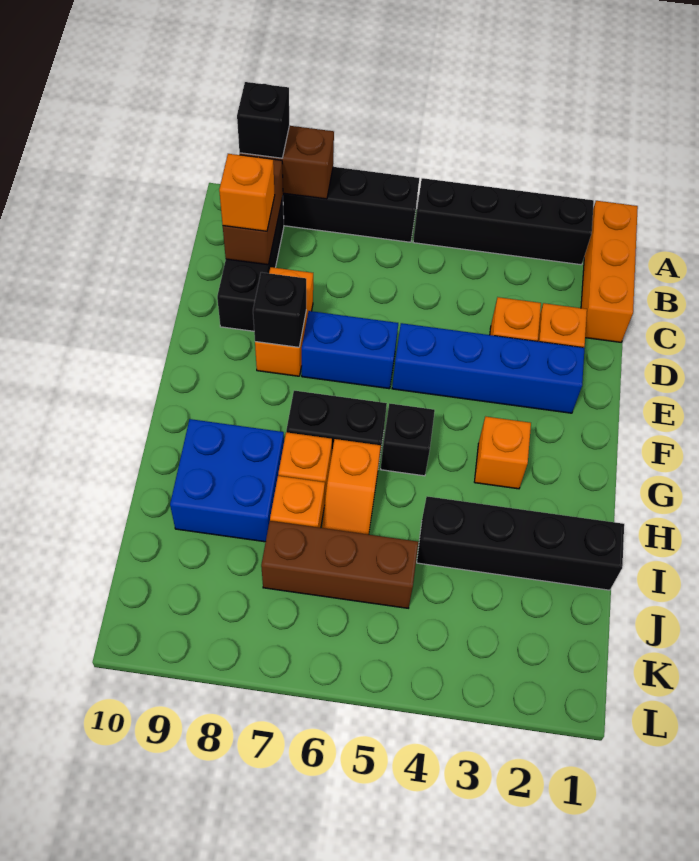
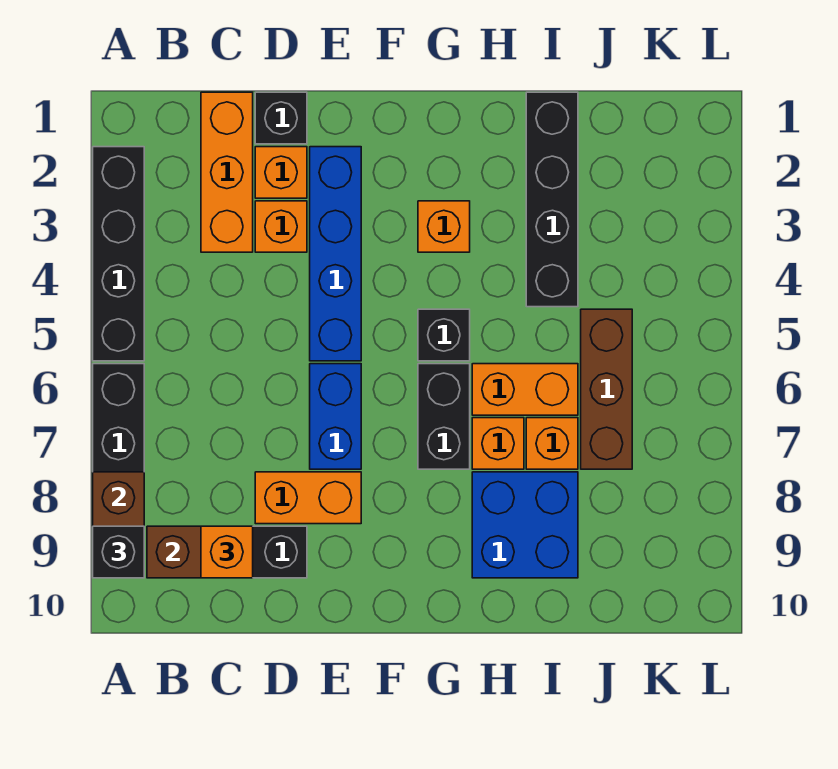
orange brick A1:C1 level 1 -> orange brick C1:C3 level 1
black brick E8 level 2 -> black brick D1 level 1
orange slope H6:I6 level 1 top H -> orange brick H6:I6 level 1

